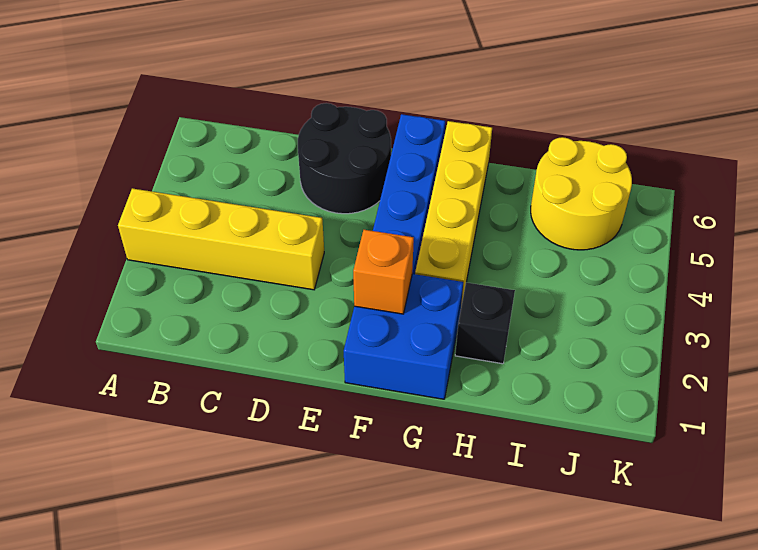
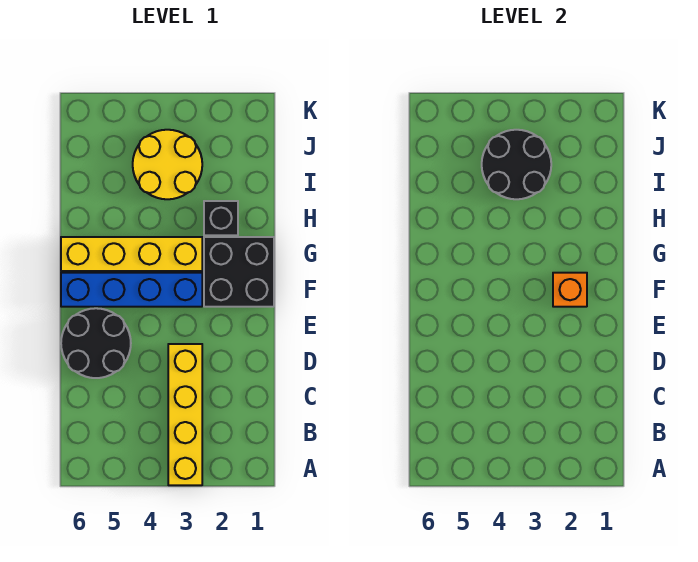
blue brick F1:G2 level 1 -> black brick F1:G2 level 1
none -> black round brick I3:J4 level 2
yellow round brick I5:J6 level 1 -> yellow round brick I3:J4 level 1

